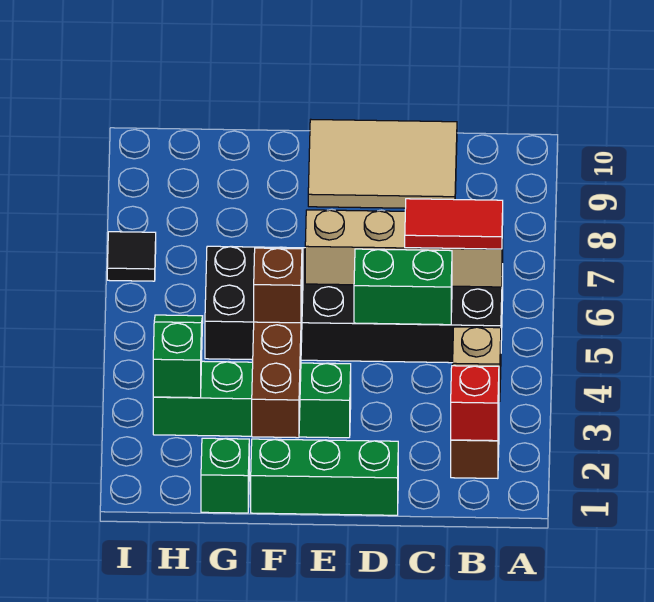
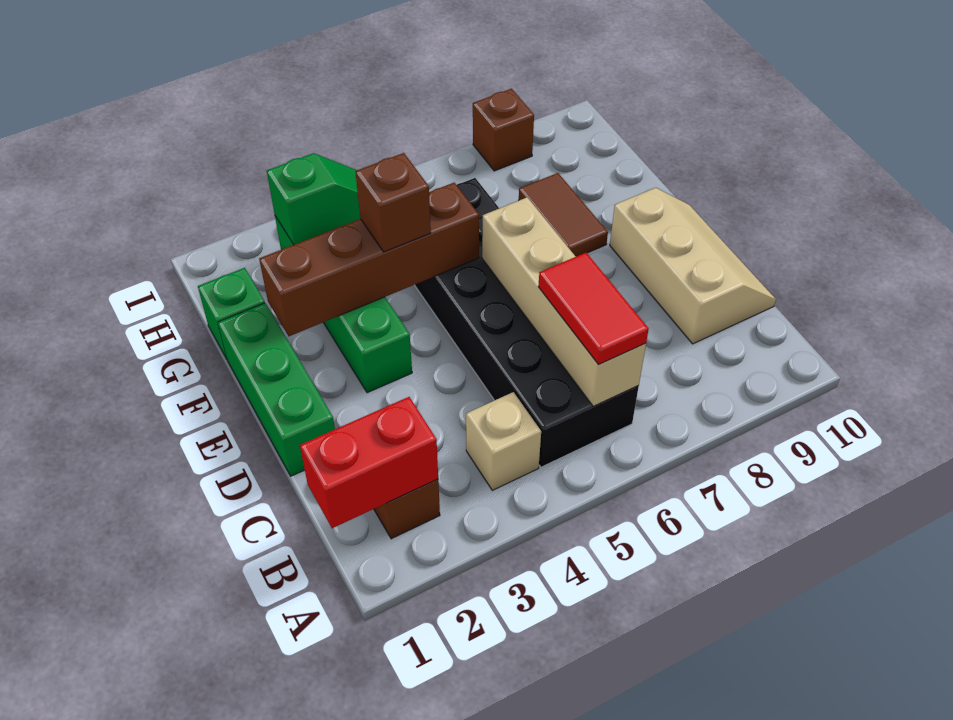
red brick B2 level 2 -> red brick B1:B2 level 2
green brick C5:D5 level 2 -> none
tan tile C9:E10 level 1 -> tan slope C9:E10 level 1 top 9
none -> brown tile F8:G8 level 1
black tile I7 level 1 -> none
none -> brown brick I8 level 1

